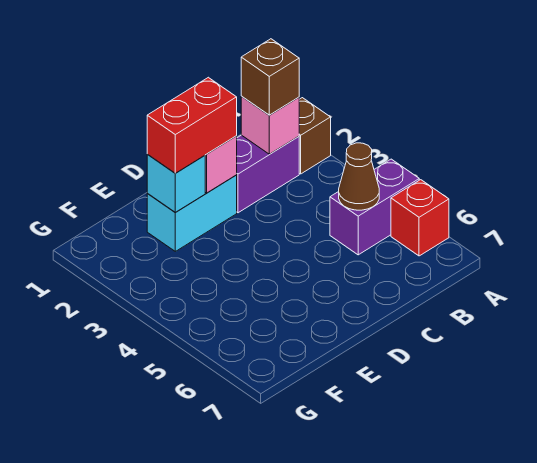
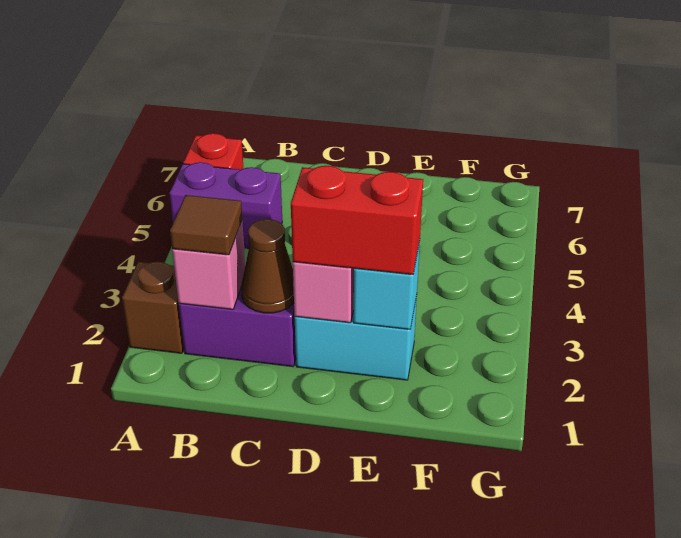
brown brick B2 level 3 -> brown tile B2 level 3
brown cone B5 level 2 -> brown cone C2 level 2

